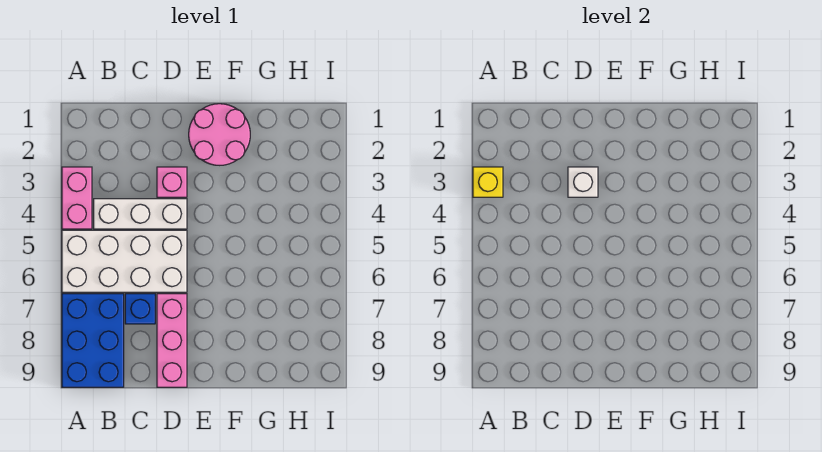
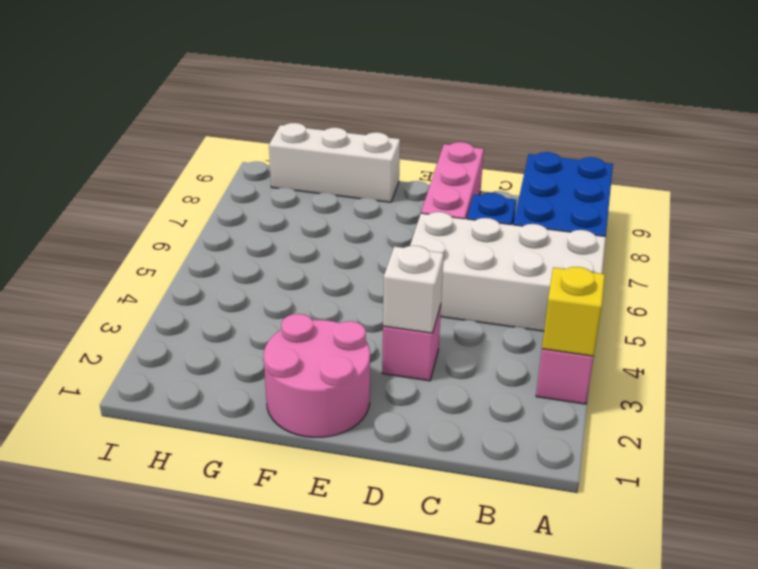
white brick B4:D4 level 1 -> white brick F9:H9 level 1

